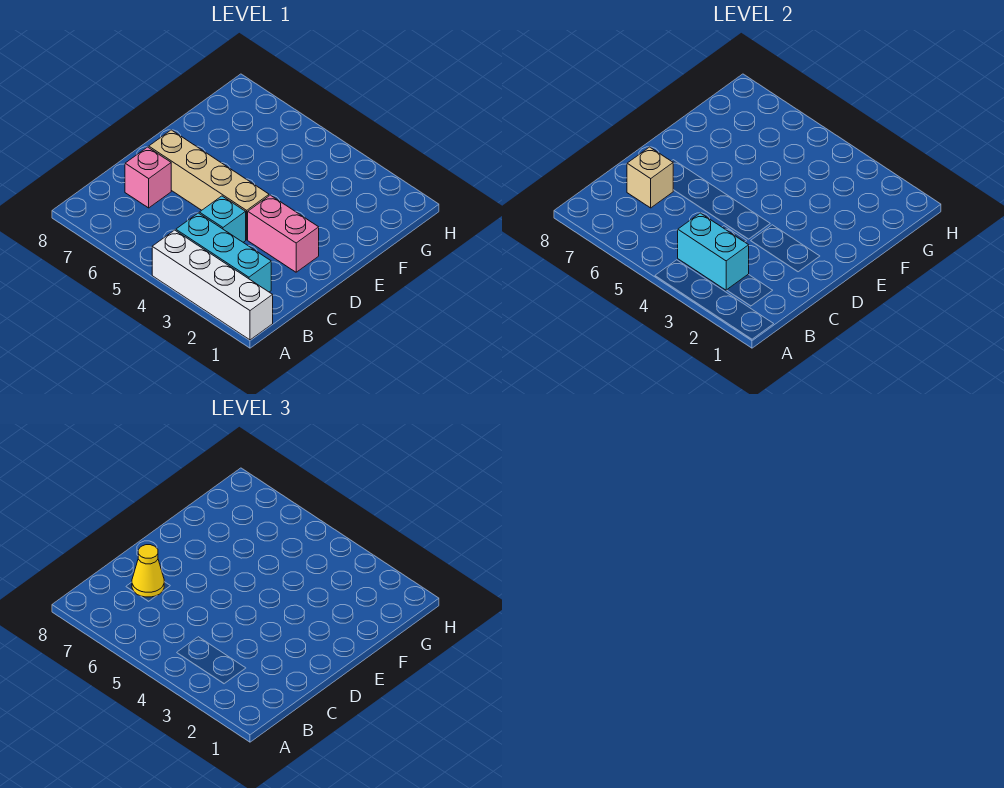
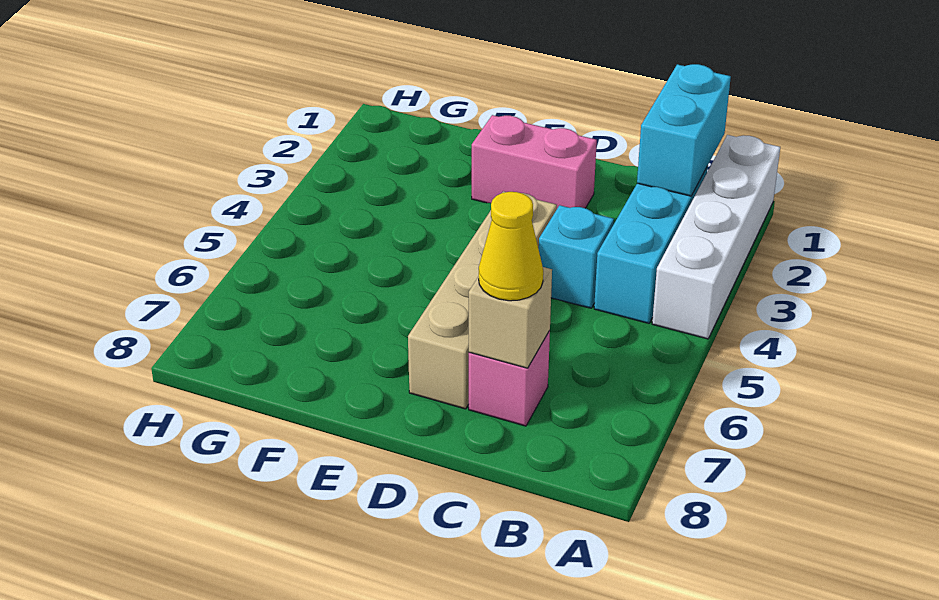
cyan brick B3:B4 level 2 -> cyan brick B1:B2 level 2
pink brick D2:D3 level 1 -> pink brick D2:E2 level 1

